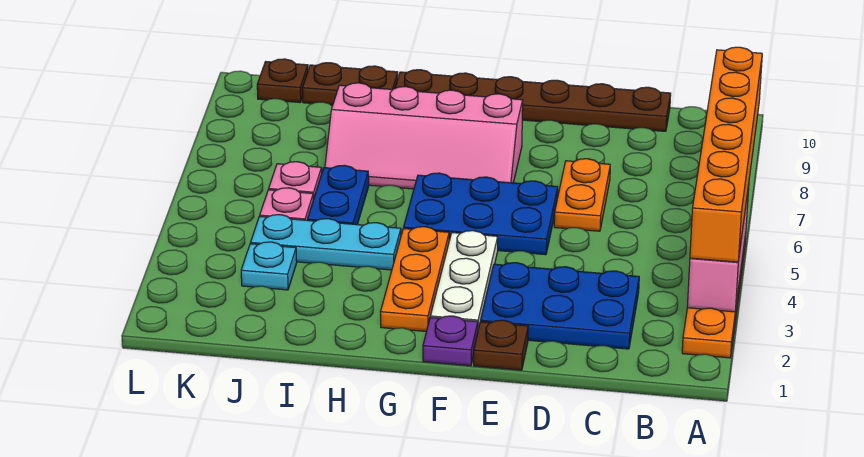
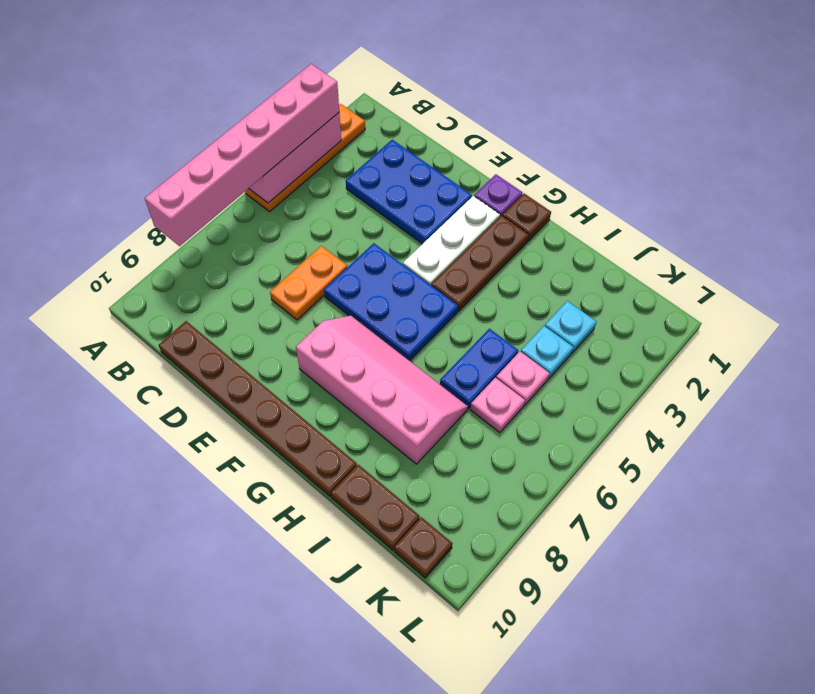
orange brick A3:A8 level 3 -> pink brick A3:A8 level 3
brown plate E1 level 1 -> brown plate G1 level 1
orange plate G2:G4 level 1 -> brown plate G2:G4 level 1
cyan plate H4:J4 level 1 -> cyan plate J4 level 1

